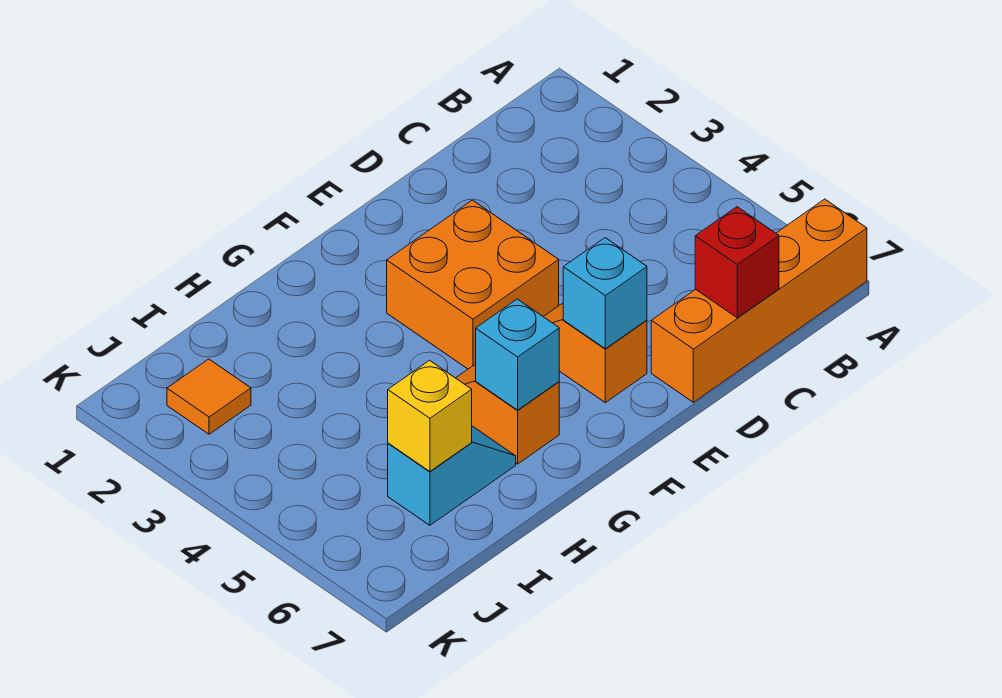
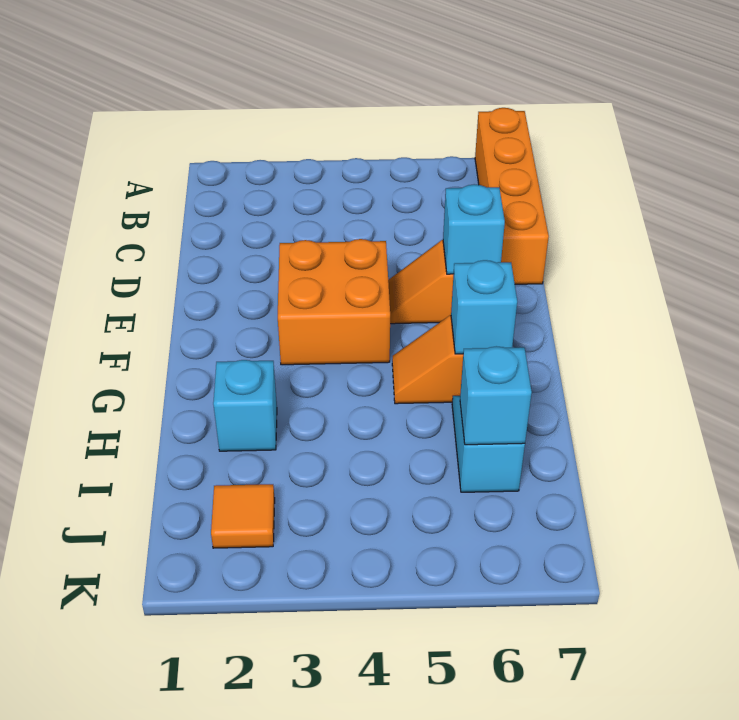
red brick C7 level 2 -> none
none -> cyan brick H2 level 1
yellow brick I6 level 2 -> cyan brick I6 level 2

